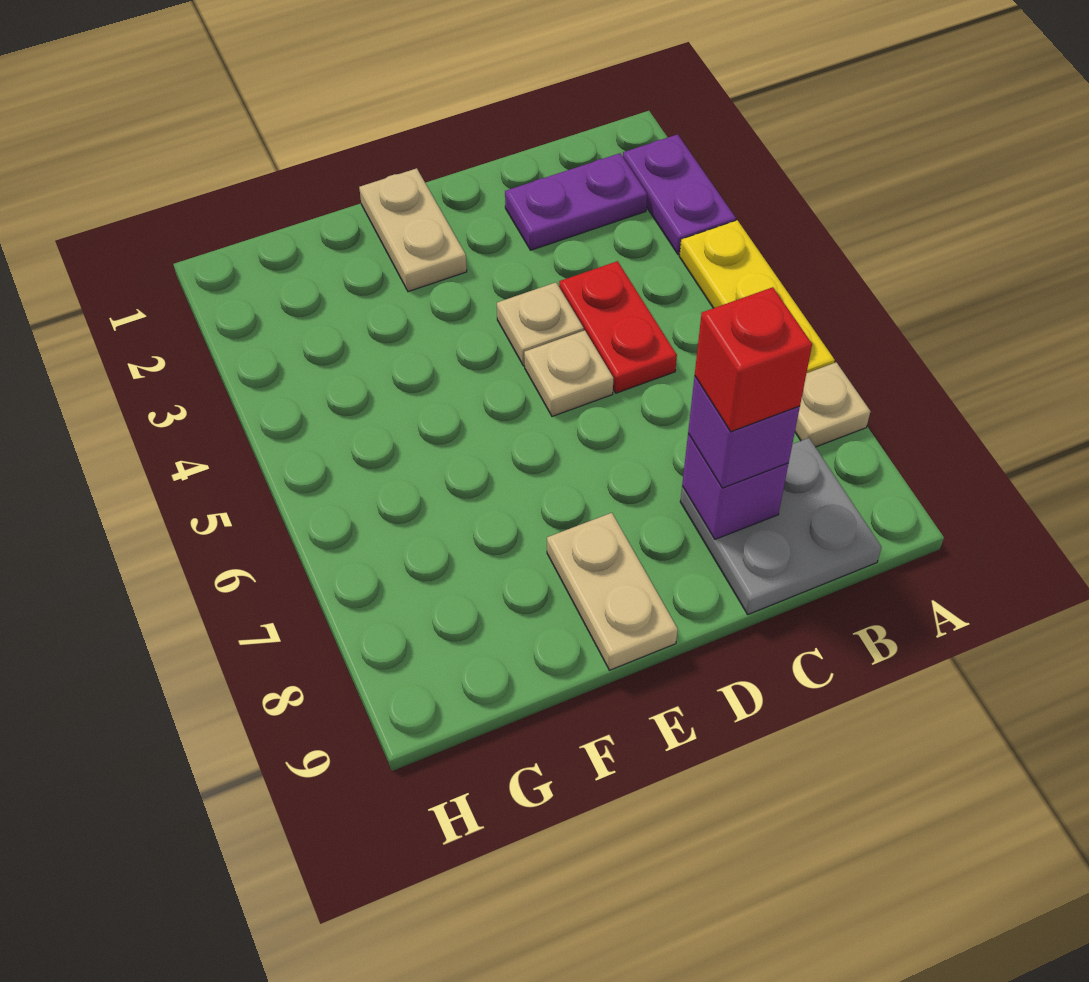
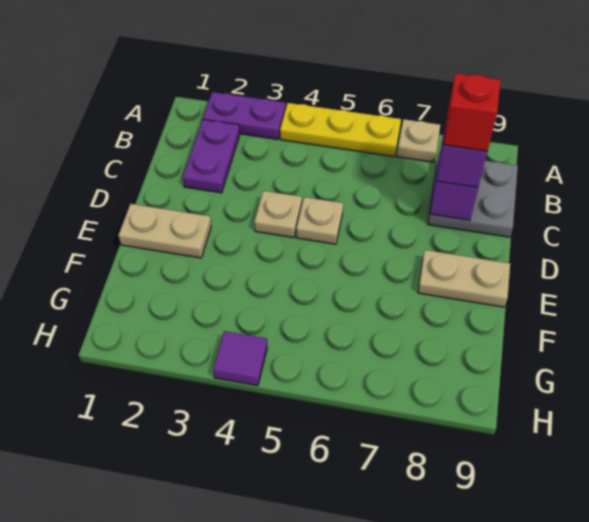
red plate C4:C5 level 1 -> none
none -> purple tile H4 level 1

